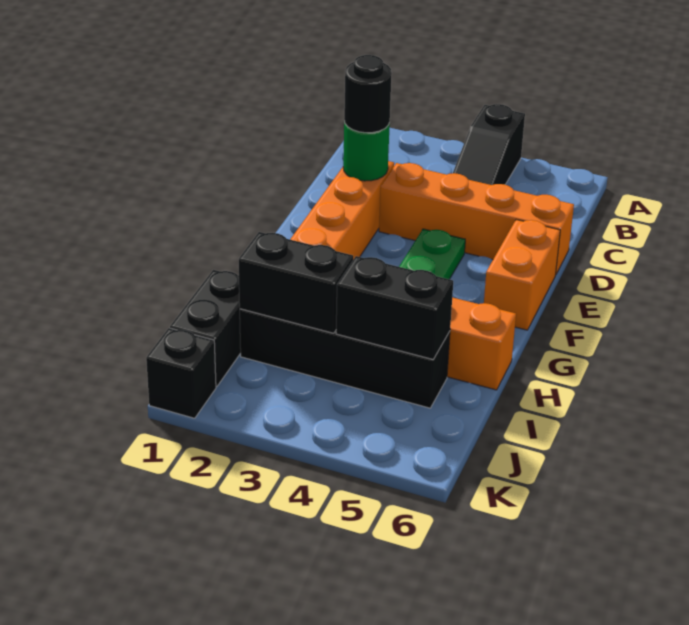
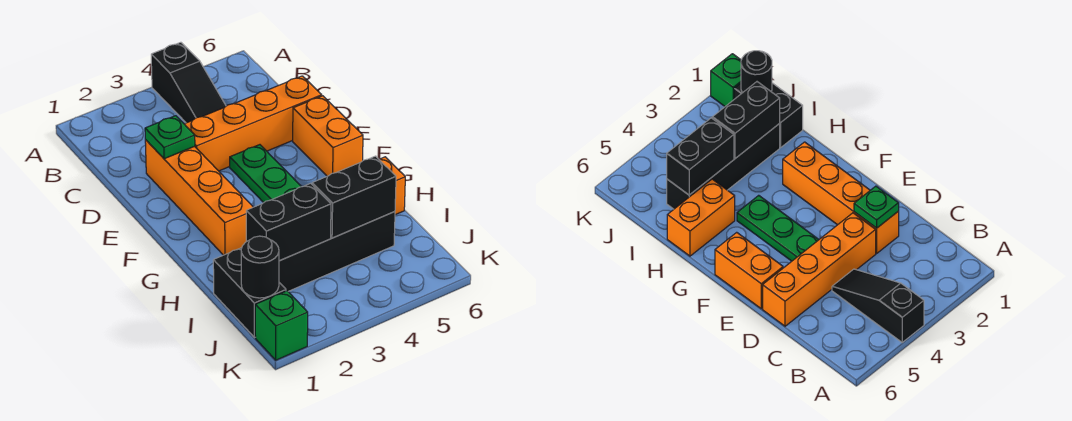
green round brick D2 level 2 -> green plate D2 level 2
black round brick D2 level 3 -> black round brick J1 level 2
black brick K1 level 1 -> green brick K1 level 1

